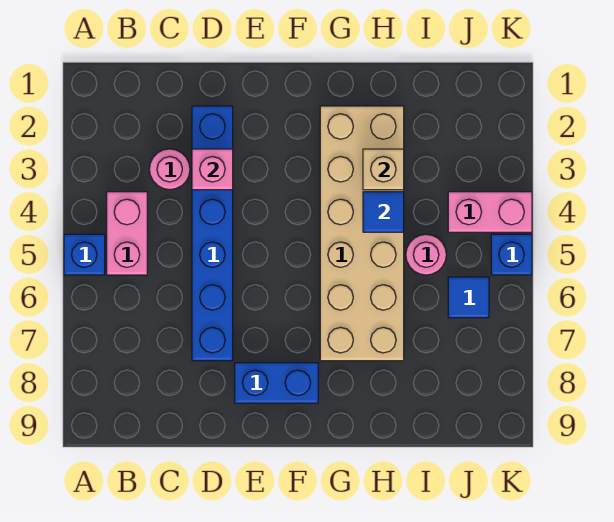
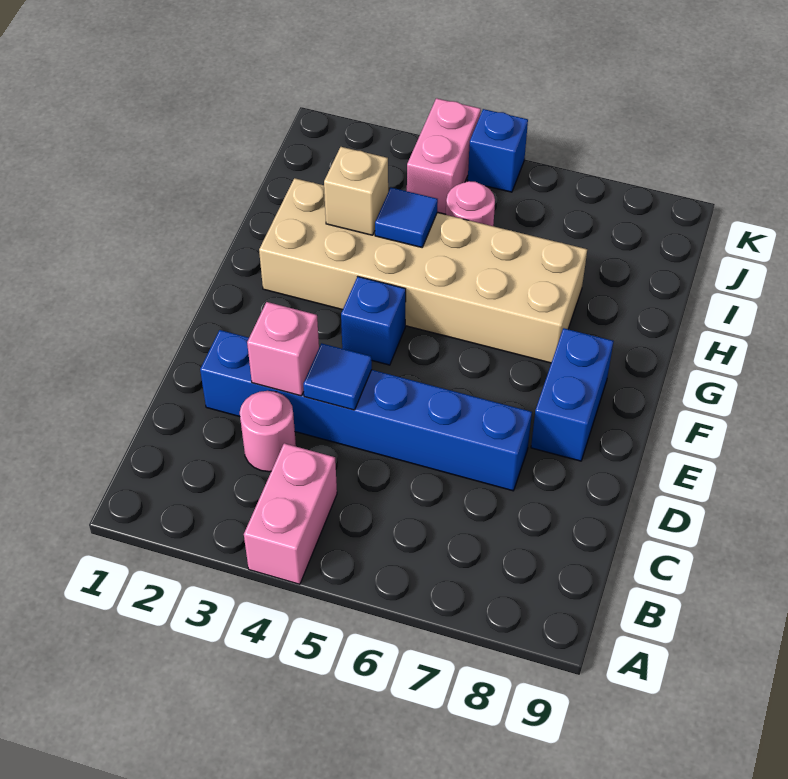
blue brick A5 level 1 -> blue brick F4 level 1
pink brick B4:B5 level 1 -> pink brick A4:B4 level 1
blue tile J6 level 1 -> blue tile D4 level 2

